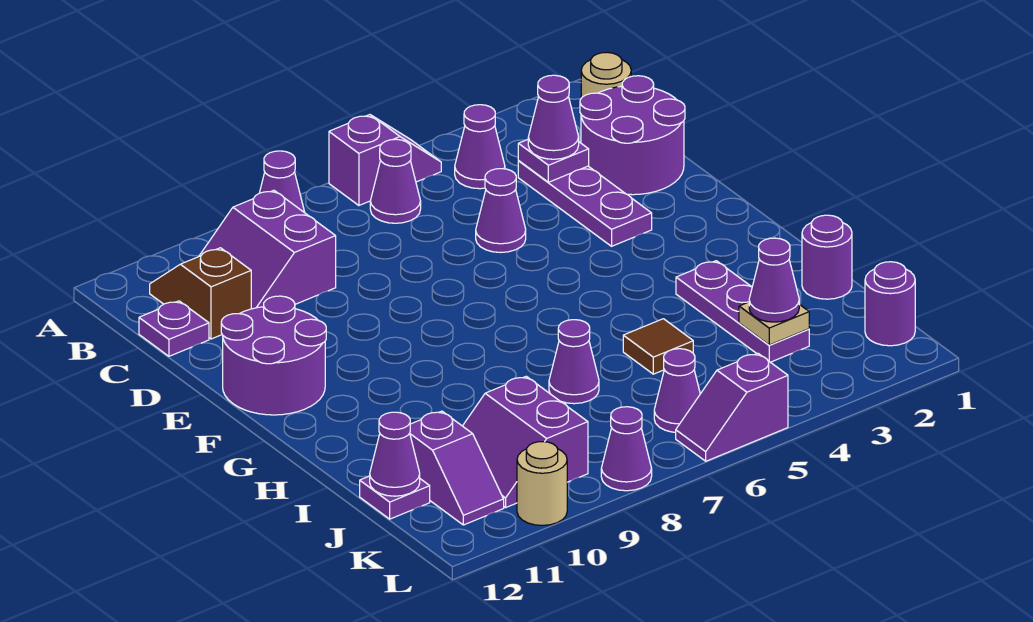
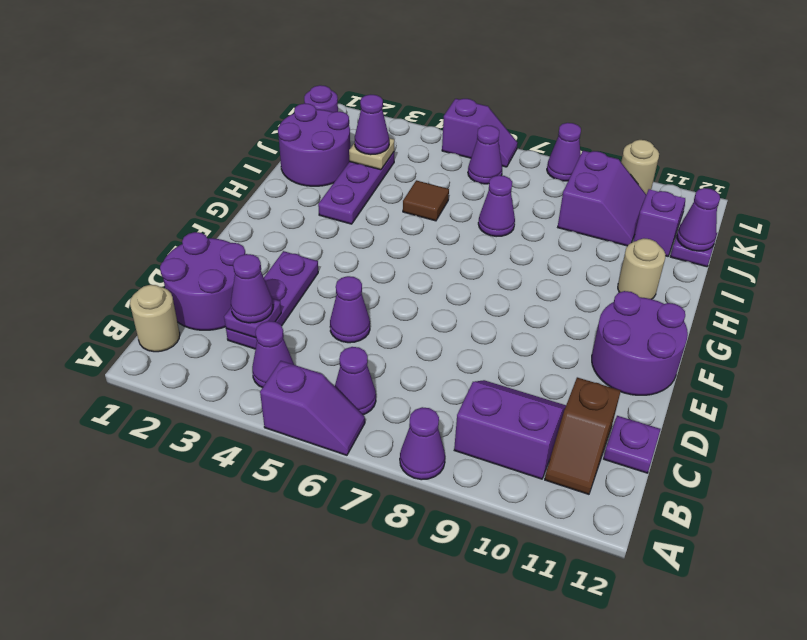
purple slope A5:A6 level 1 top 6 -> purple slope A5:A6 level 1 top 5
purple slope B9:C10 level 1 top 9 -> purple slope B9:C10 level 1 top B
none -> tan round brick H11 level 1
purple round brick I1 level 1 -> purple round brick I1:J2 level 1

